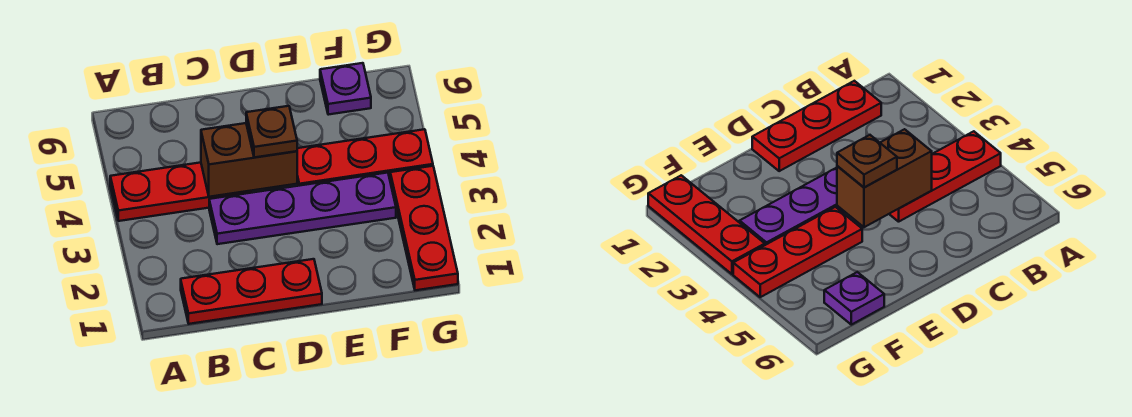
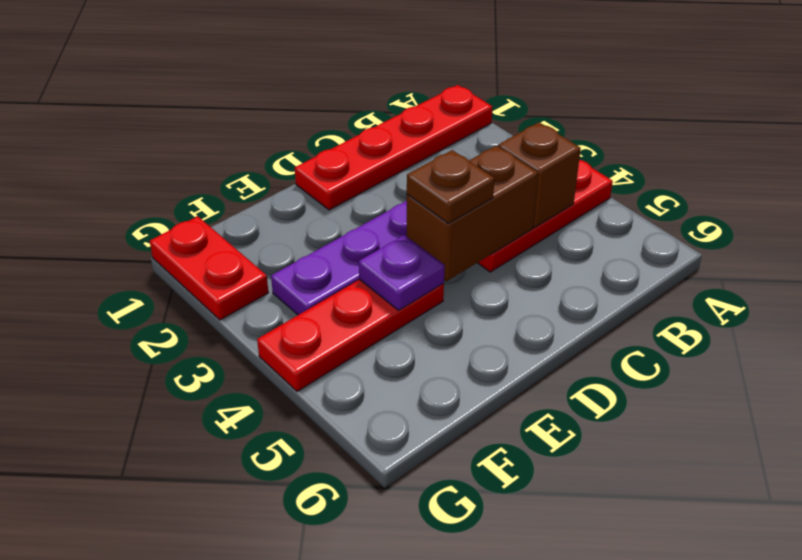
red plate B1:D1 level 1 -> red plate A1:D1 level 1
none -> brown brick B4 level 2
purple plate F6 level 1 -> purple plate E4 level 2
red plate G1:G3 level 1 -> red plate G1:G2 level 1

